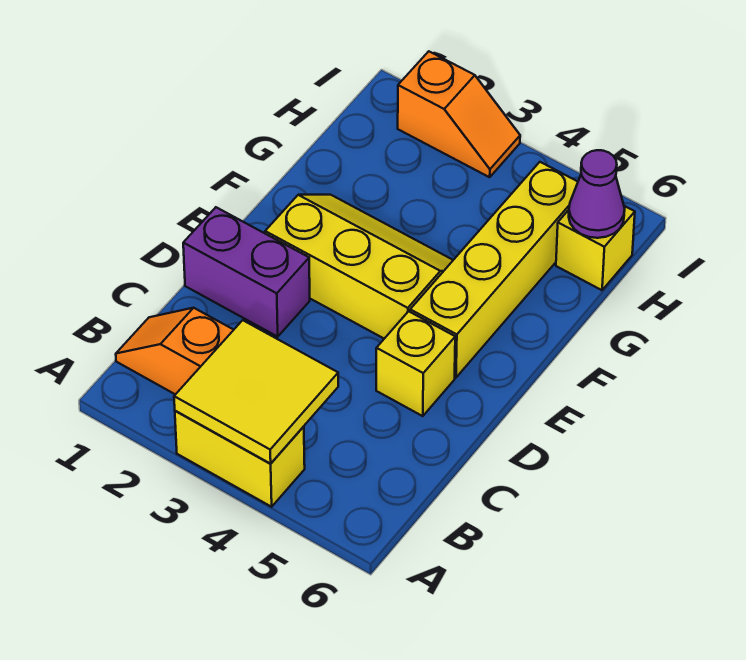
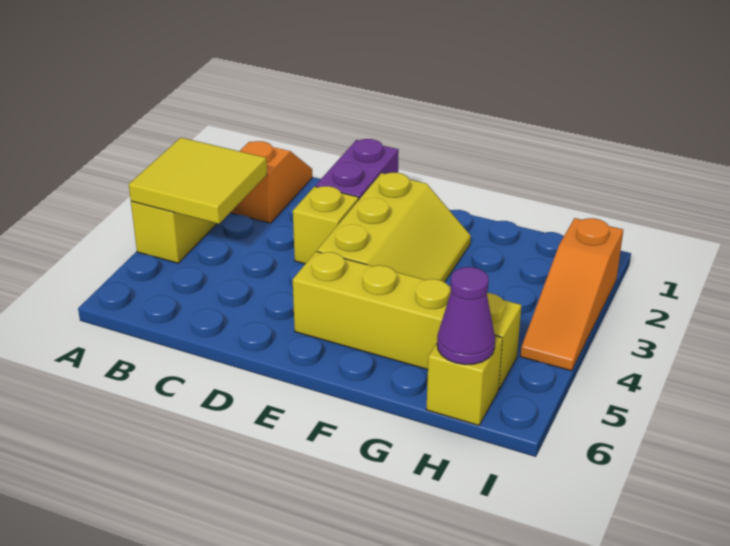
yellow brick D5 level 1 -> yellow brick D3 level 1
orange slope I2:I3 level 1 top 2 -> orange slope I2:I4 level 1 top 2

